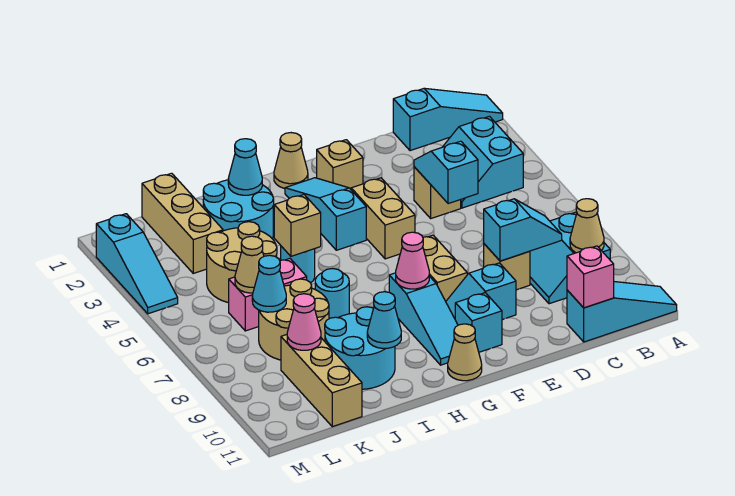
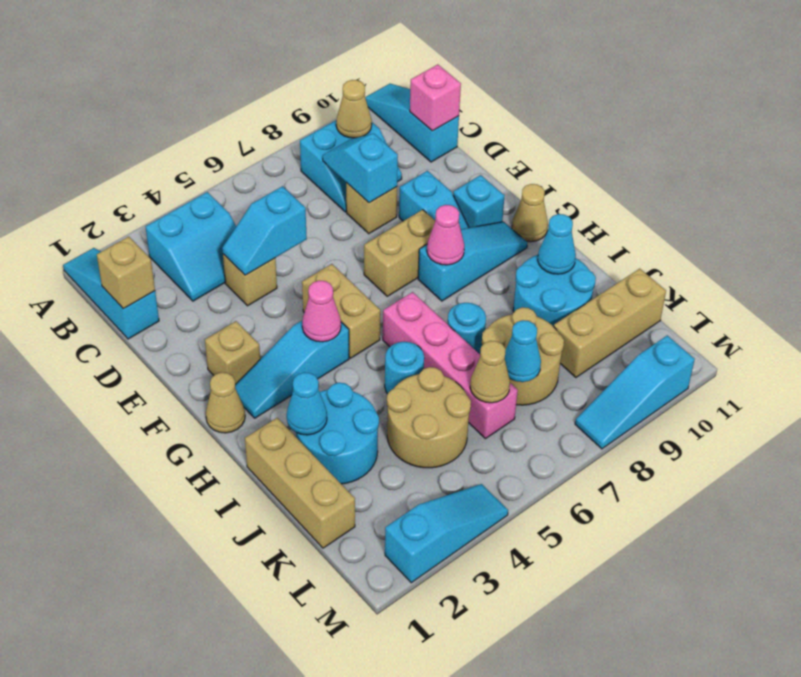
tan brick F4:F5 level 1 -> tan brick F5:G5 level 1
tan brick I5 level 2 -> tan brick C1 level 2
pink brick J6:K6 level 1 -> pink brick H6:K6 level 1
tan brick K1:K3 level 1 -> tan brick I1:K1 level 1
pink cone K9 level 2 -> pink cone G4 level 2
none -> cyan slope M8:M10 level 1 top 10

